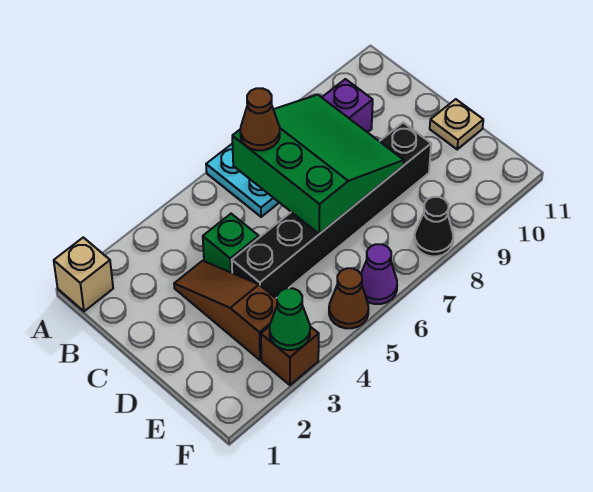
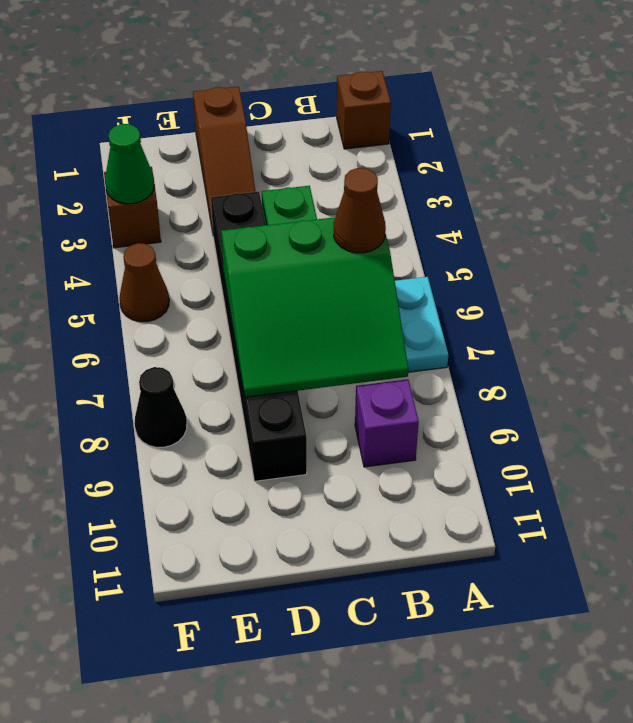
tan brick A1 level 1 -> brown brick A1 level 1
brown slope C3:E3 level 1 top E -> brown slope D1:D3 level 1 top 1
tan plate D11 level 1 -> none
purple cone F6 level 1 -> none

